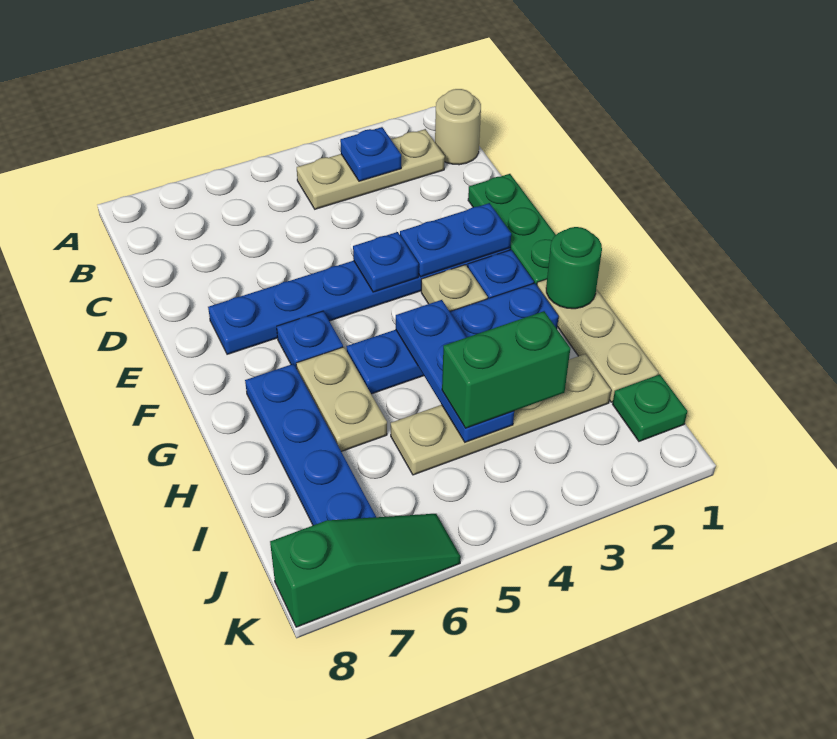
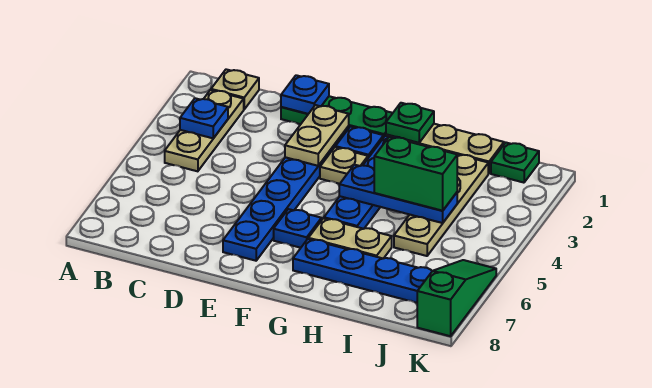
tan round brick B1 level 1 -> tan plate B1 level 1
blue plate E2:E3 level 2 -> tan plate E2:E3 level 2
blue plate E4 level 2 -> blue plate D1 level 2
green round brick G1 level 2 -> green plate G1 level 2
green brick I3:I4 level 3 -> green brick H4:I4 level 3

